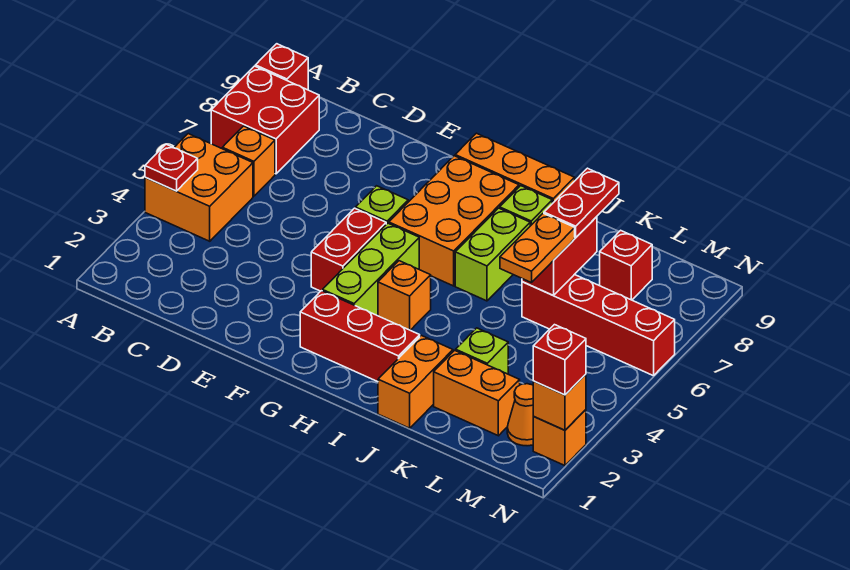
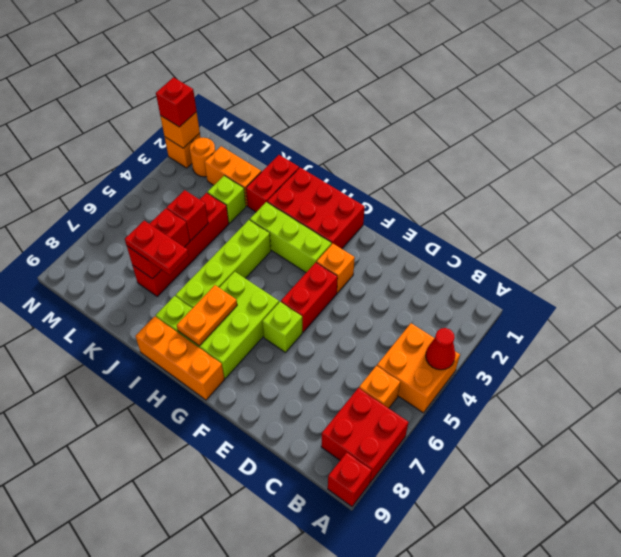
red plate A4 level 2 -> red cone A4 level 2
red brick G2:I2 level 1 -> red brick G1:I2 level 1
lime brick G3:G5 level 1 -> lime brick G3:I3 level 1
orange brick G6:H8 level 1 -> lime brick G6:H8 level 1
orange brick H4 level 1 -> orange brick F3 level 1
lime brick I6:I7 level 1 -> lime brick I4:I7 level 1
orange brick J1:J2 level 1 -> red brick J1:J2 level 1
orange plate K5:K6 level 3 -> orange plate H7:H8 level 2
red brick K6:N6 level 1 -> red brick K4:K7 level 1
red plate K7:K8 level 3 -> red plate J7:K7 level 3
red brick L8 level 1 -> red brick K5 level 2
orange cone M2 level 1 -> orange round brick M2 level 1

